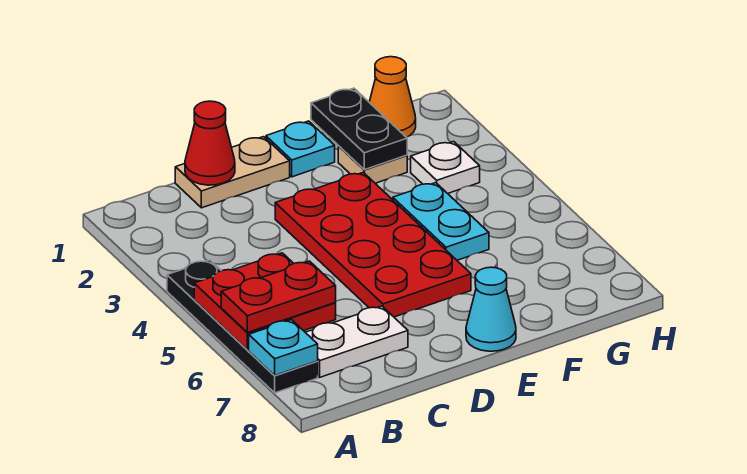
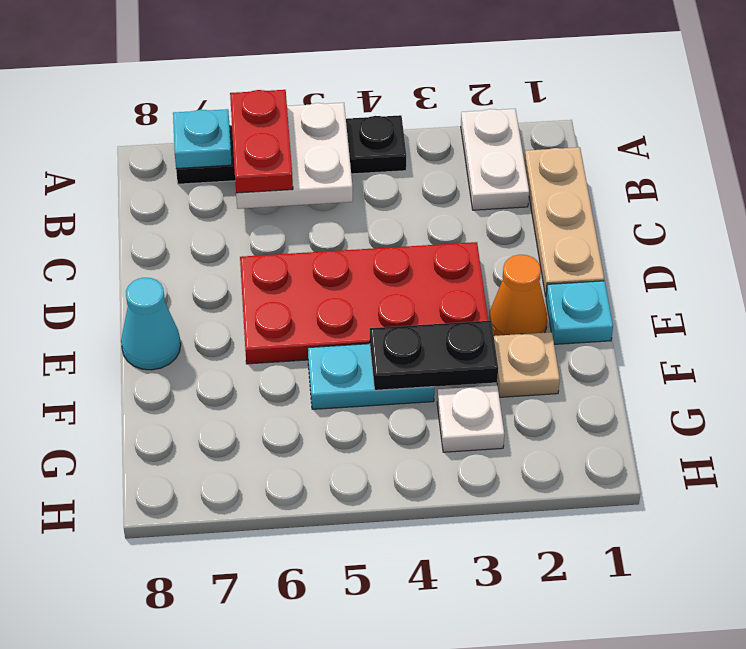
red plate A5:B6 level 2 -> white plate A5:B6 level 2
white plate B7:C7 level 1 -> white plate A2:B2 level 1
tan plate C1:D1 level 1 -> tan plate B1:D1 level 1
red cone C1 level 2 -> none
black plate F1:F2 level 2 -> black plate F3:F4 level 2
orange cone G1 level 1 -> orange cone E2 level 1

